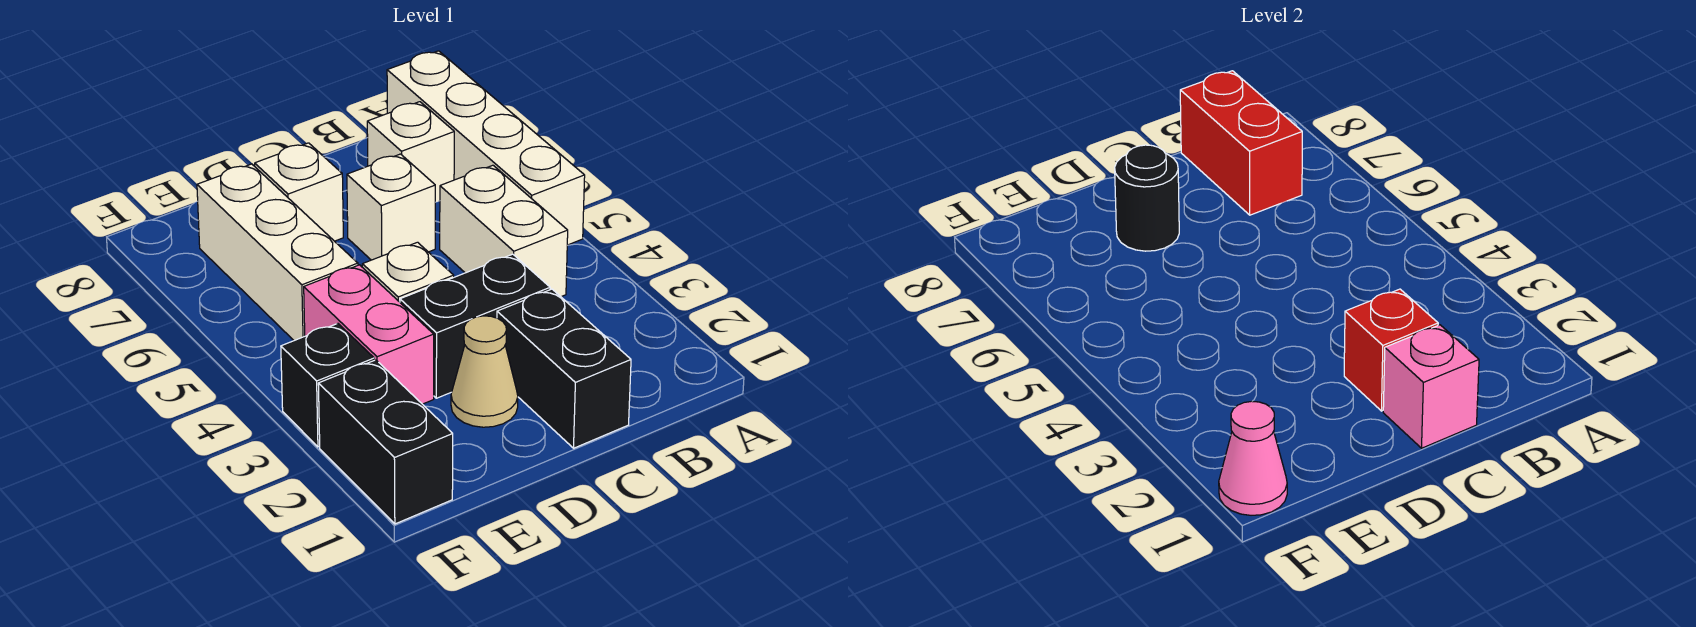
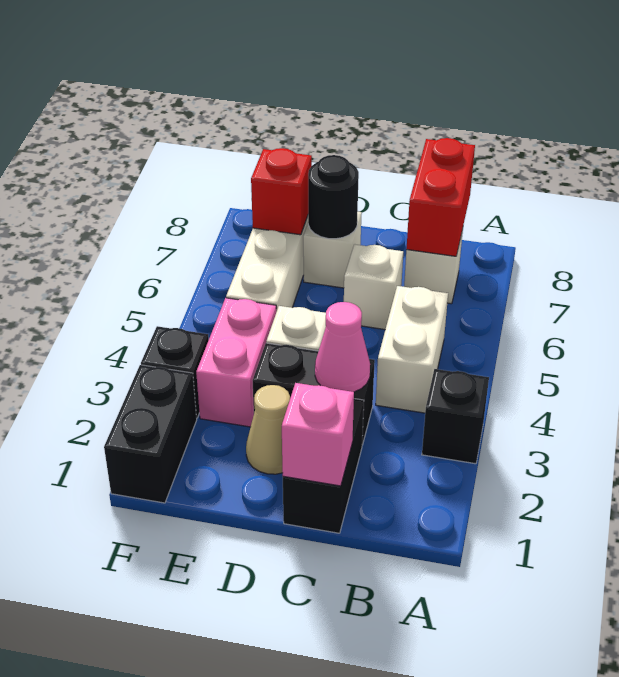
none -> black brick A3 level 1
white brick A5:A8 level 1 -> none
red brick C2 level 2 -> red brick E7 level 2
pink cone F1 level 2 -> pink cone C3 level 2

